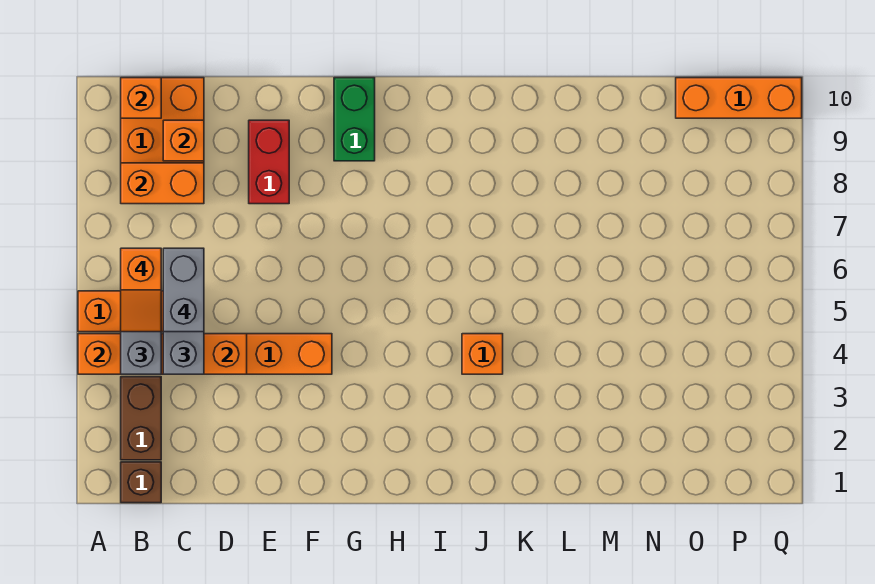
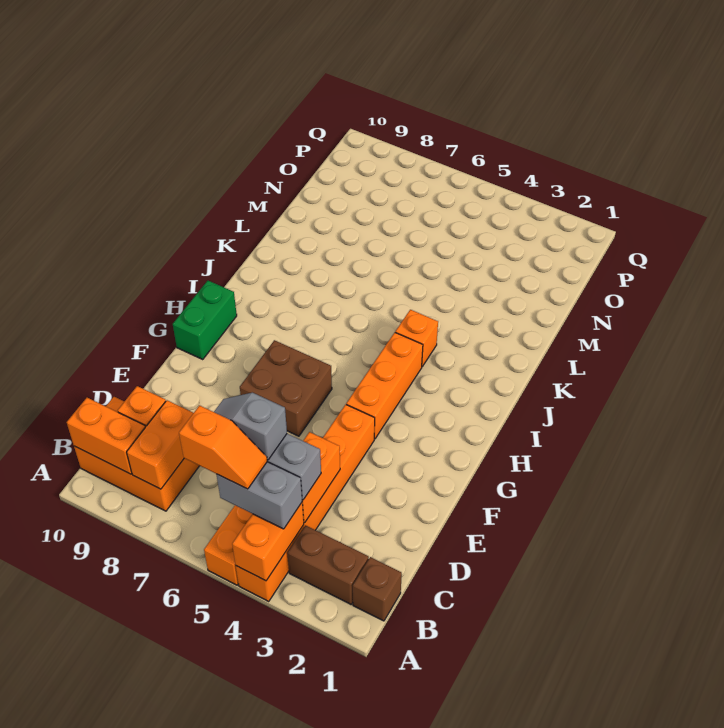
orange brick B10 level 2 -> orange brick B9:B10 level 2
grey brick C5:C6 level 4 -> grey slope C5:C6 level 4 top 5
red brick E8:E9 level 1 -> none
none -> brown brick F6:G7 level 1
green brick G9:G10 level 1 -> green brick G10:H10 level 1
orange brick O10:Q10 level 1 -> orange brick G4:I4 level 1

